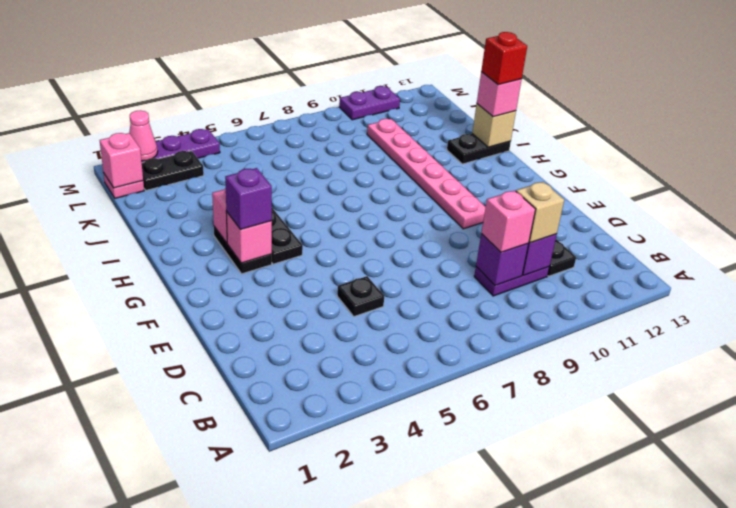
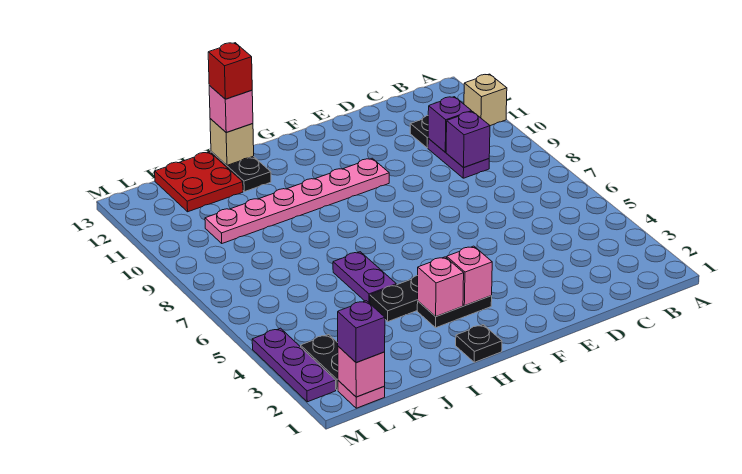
pink brick C9 level 3 -> none
tan brick C10 level 3 -> tan brick A11 level 1
black plate D5 level 1 -> black plate H1 level 1
purple brick G3 level 3 -> purple brick L1 level 3
none -> red plate J12:K13 level 1
pink cone M2 level 2 -> none
purple plate M10:M11 level 1 -> purple plate I5:I6 level 1

